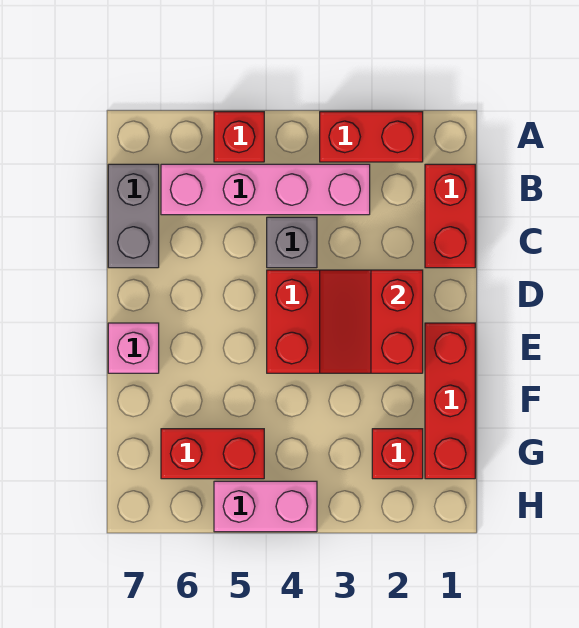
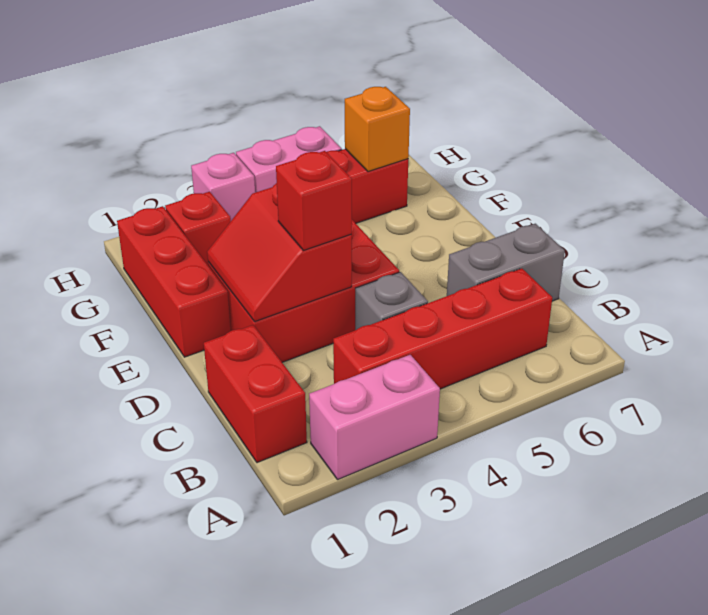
red brick A2:A3 level 1 -> pink brick A2:A3 level 1
red brick A5 level 1 -> red brick D3 level 3
pink brick B3:B6 level 1 -> red brick B3:B6 level 1
grey brick B7:C7 level 1 -> grey brick C6:C7 level 1
red slope D2:E3 level 2 top 2 -> red slope D2:E3 level 2 top 3
pink brick E7 level 1 -> pink brick H3 level 1
none -> orange brick G6 level 2

